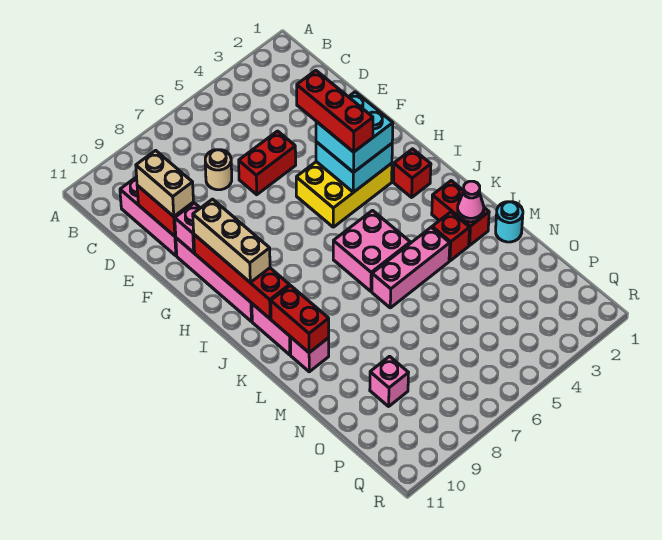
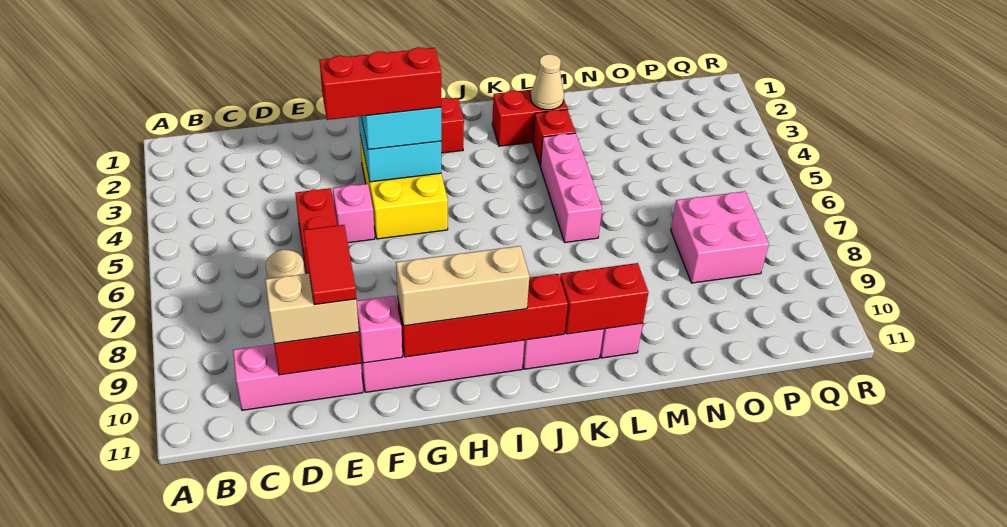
none -> red tile E9:E10 level 4
pink brick J5:K6 level 1 -> pink brick O7:P8 level 1
pink cone L2 level 2 -> tan cone L2 level 2
cyan round brick M1 level 1 -> none
pink brick O9 level 1 -> pink brick F5 level 1

